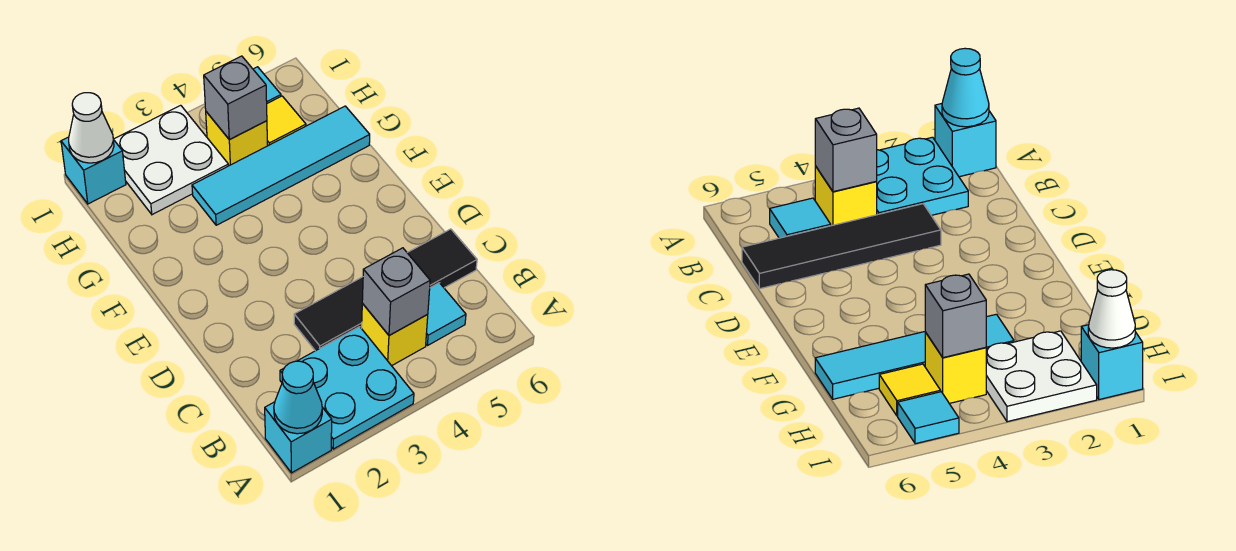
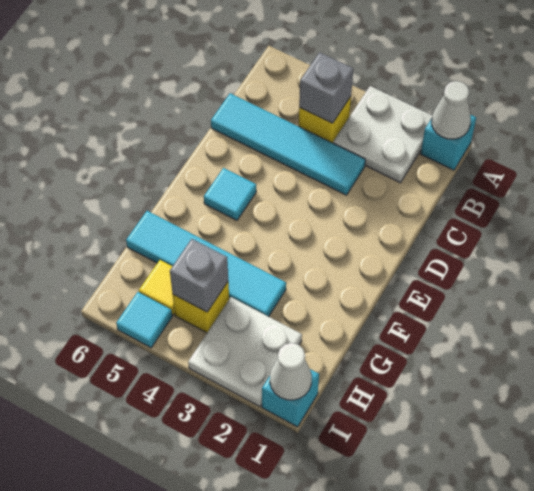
cyan cone A1 level 2 -> white cone A1 level 2
cyan plate A2:B3 level 1 -> white plate A2:B3 level 1
cyan tile B5 level 1 -> cyan tile E5 level 1
black tile C3:C6 level 1 -> cyan tile C3:C6 level 1

